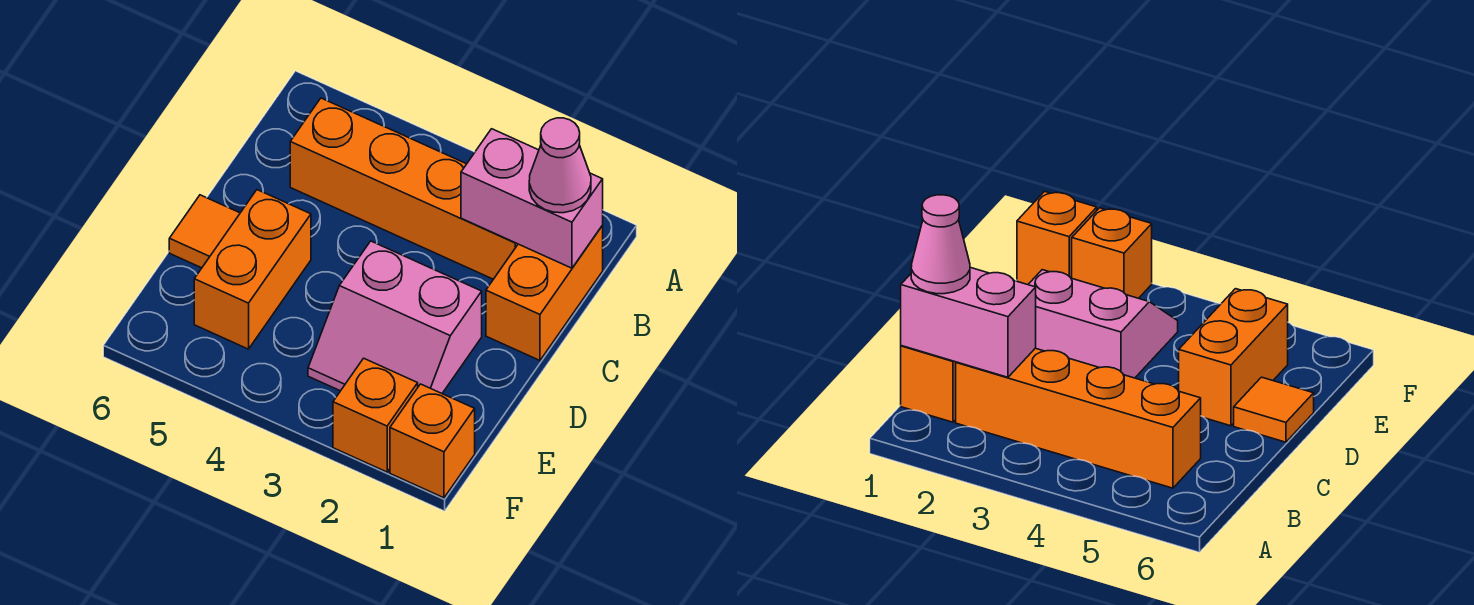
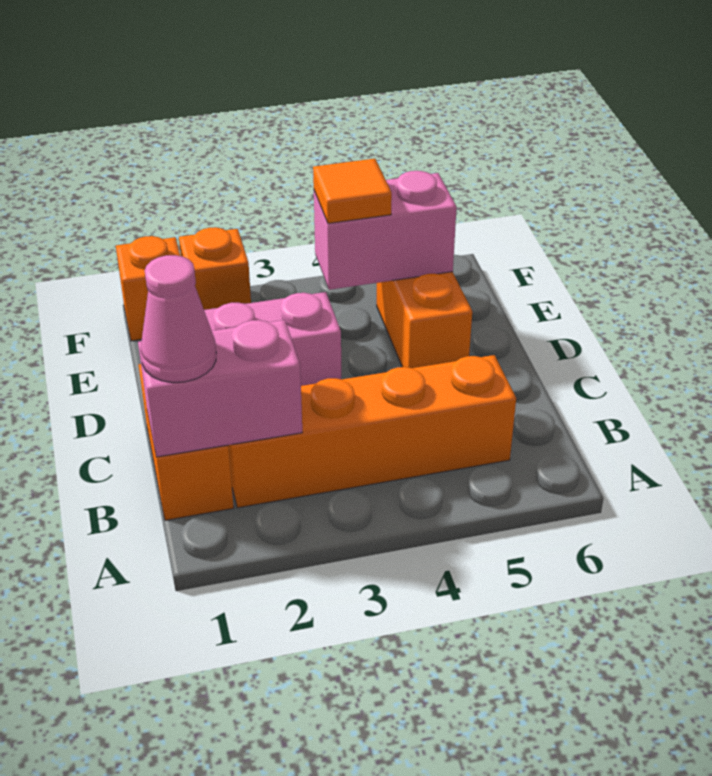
orange tile D6 level 1 -> orange tile E4 level 3
none -> pink brick E4:E5 level 2

